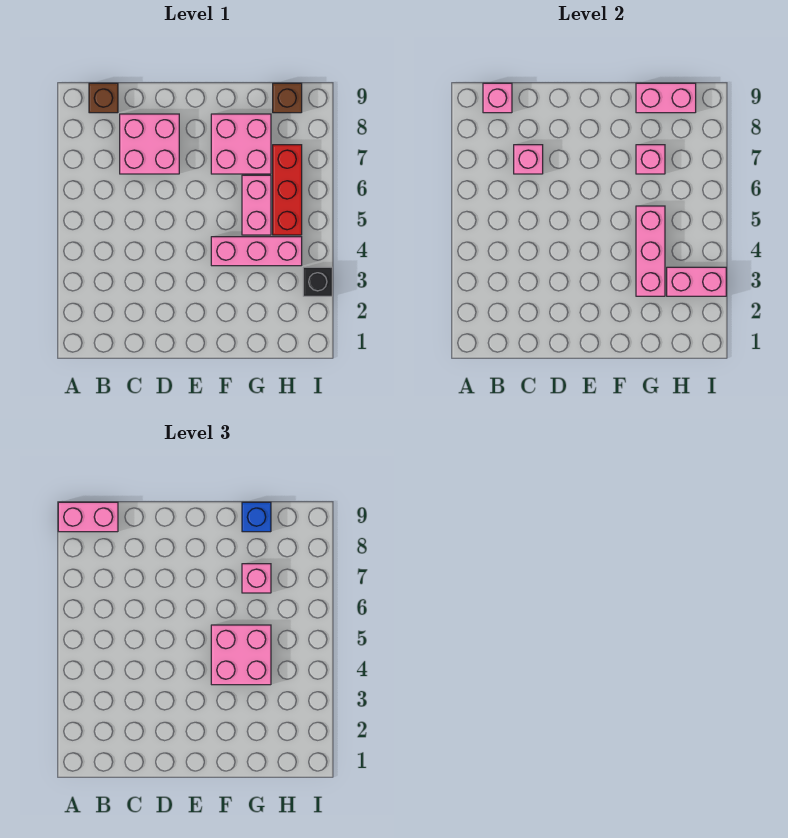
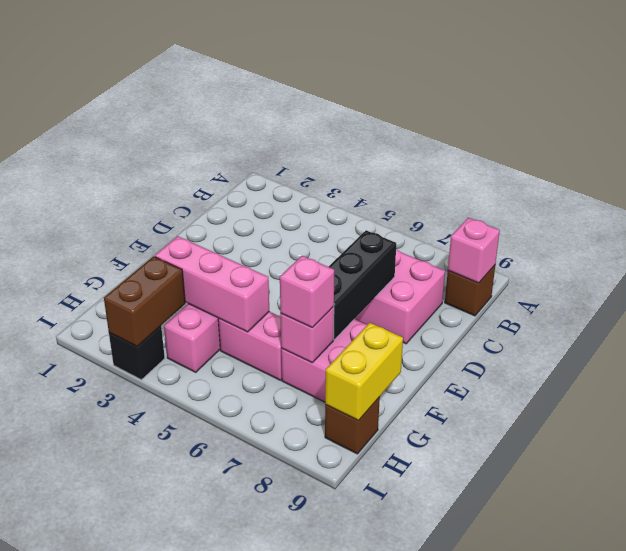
pink brick A9:B9 level 3 -> none
pink brick C7 level 2 -> none
none -> black brick D7:F7 level 2
pink brick F4:G5 level 3 -> none
pink brick G9:H9 level 2 -> yellow brick G9:H9 level 2
blue brick G9 level 3 -> none
pink brick H3:I3 level 2 -> brown brick H3:I3 level 2
red brick H5:H7 level 1 -> none

